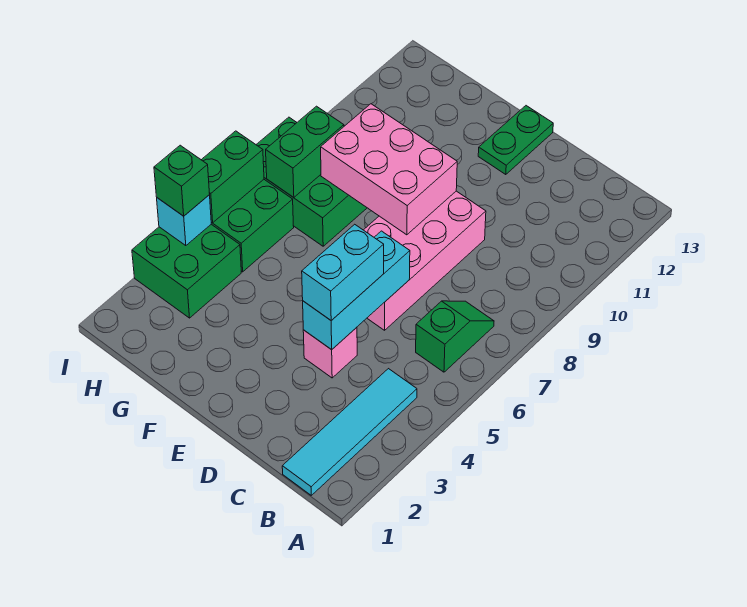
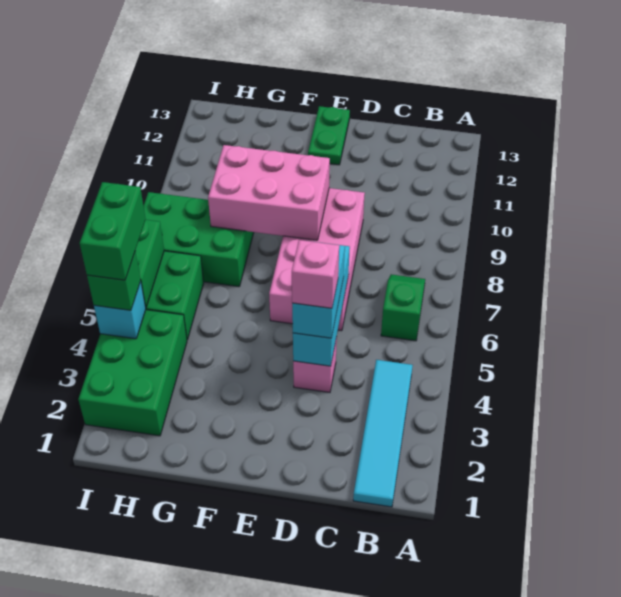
none -> pink brick D4 level 4
green brick H3:I4 level 1 -> green brick H2:I4 level 1
green brick H7:H8 level 2 -> green brick I4:I5 level 4

